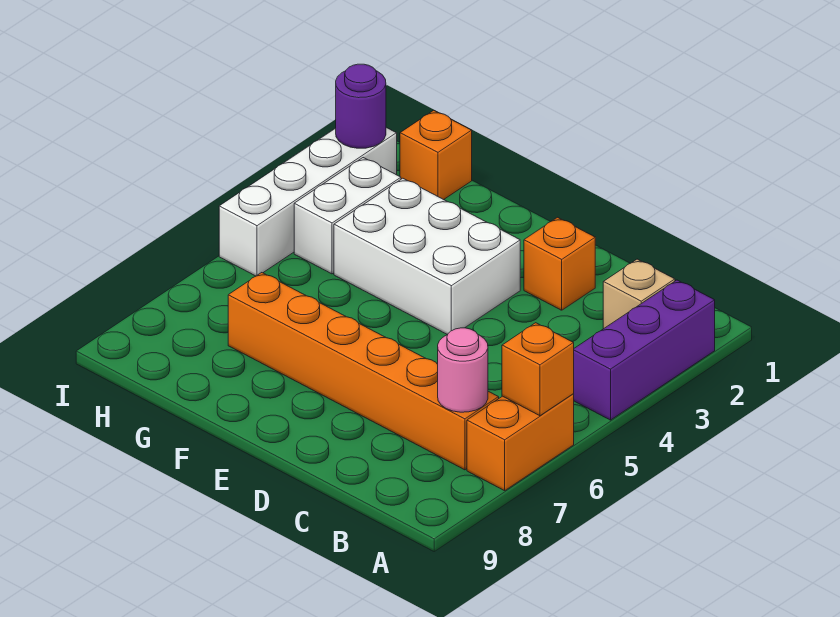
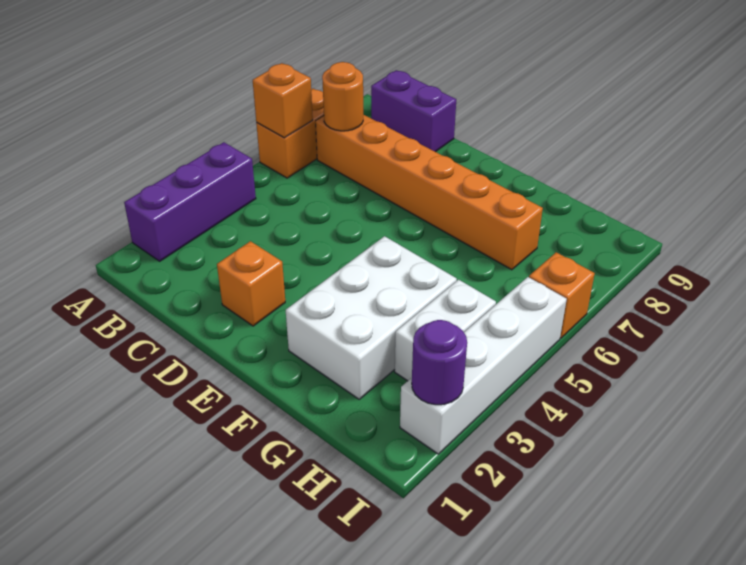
tan brick B2 level 1 -> none
pink round brick B7 level 2 -> orange round brick B7 level 2
none -> purple brick B9:C9 level 1
white brick E3:G4 level 1 -> white brick F2:G4 level 1
orange brick H1 level 1 -> orange brick I6 level 1

